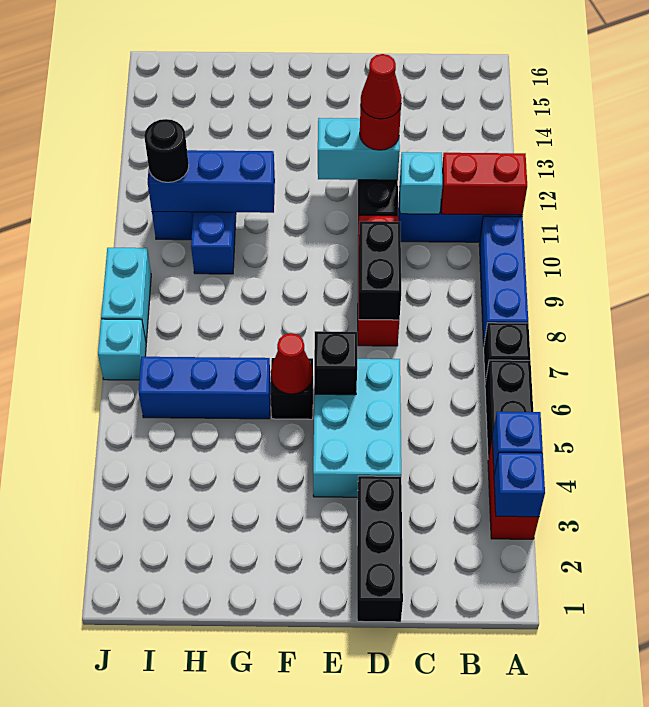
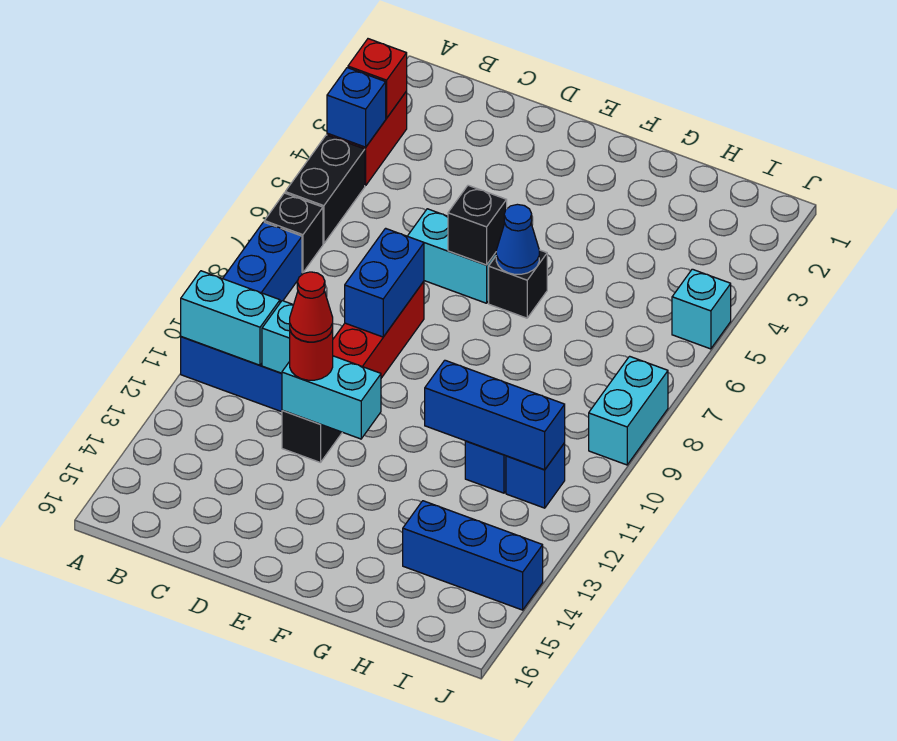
blue brick A3 level 2 -> red brick A3 level 2
red brick A11:B11 level 2 -> cyan brick A11:B11 level 2
black brick D1:D3 level 1 -> none
cyan brick D4:E6 level 1 -> cyan brick D6:E6 level 1
black brick D8:D9 level 2 -> blue brick D8:D9 level 2
red cone F6 level 2 -> blue cone F6 level 2
blue brick G6:I6 level 1 -> blue brick H14:J14 level 1
black round brick I11 level 3 -> none
cyan brick J7 level 1 -> cyan brick J5 level 1

